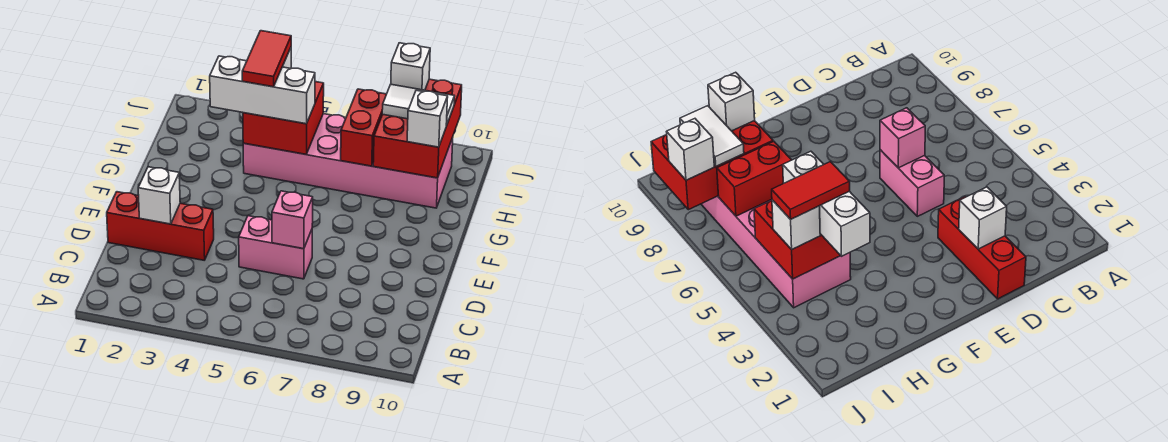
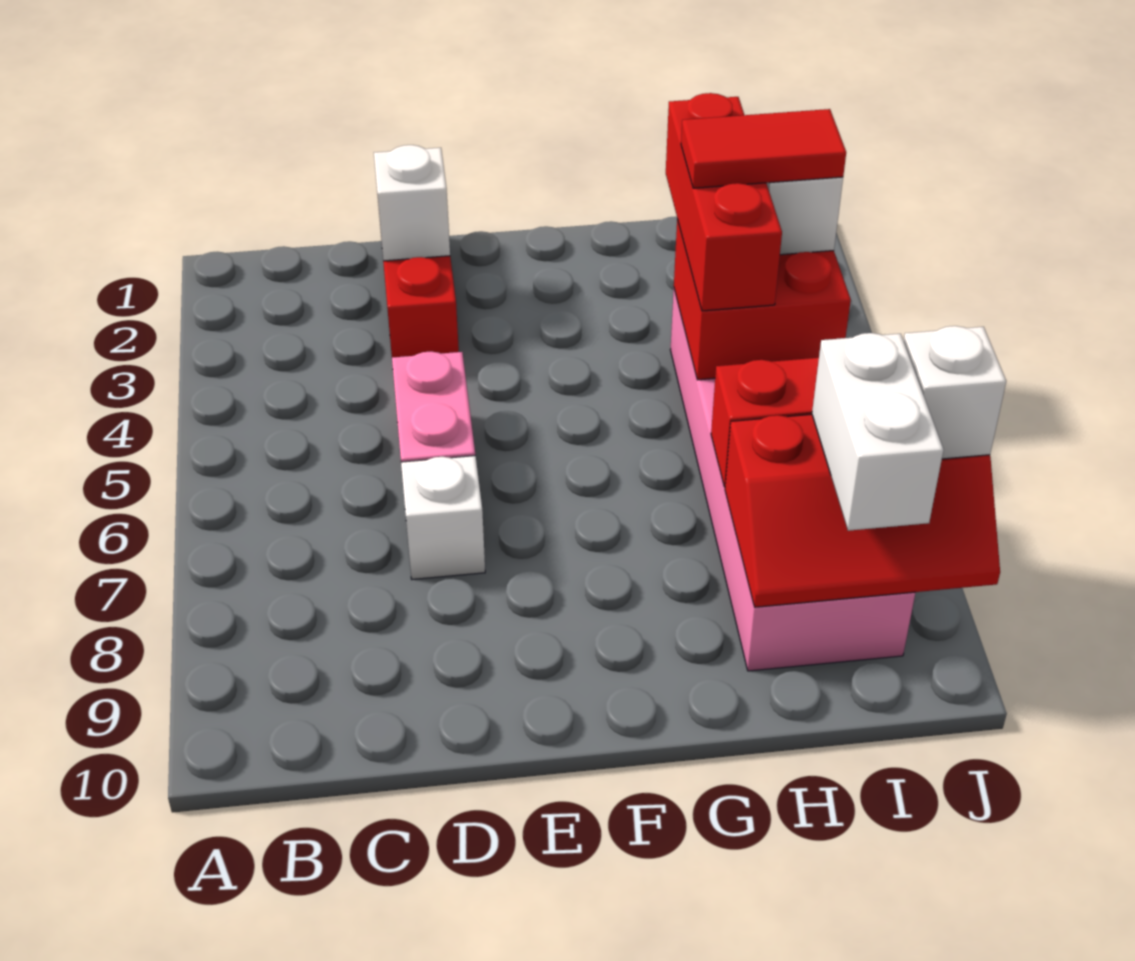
pink brick D6 level 2 -> none
white brick H3:H5 level 3 -> red brick H3:H5 level 3
red brick H8:J9 level 2 -> red slope H8:J9 level 2 top 8
white brick H9 level 3 -> white brick D7 level 1
white tile I8:I9 level 3 -> white brick I8:I9 level 3

